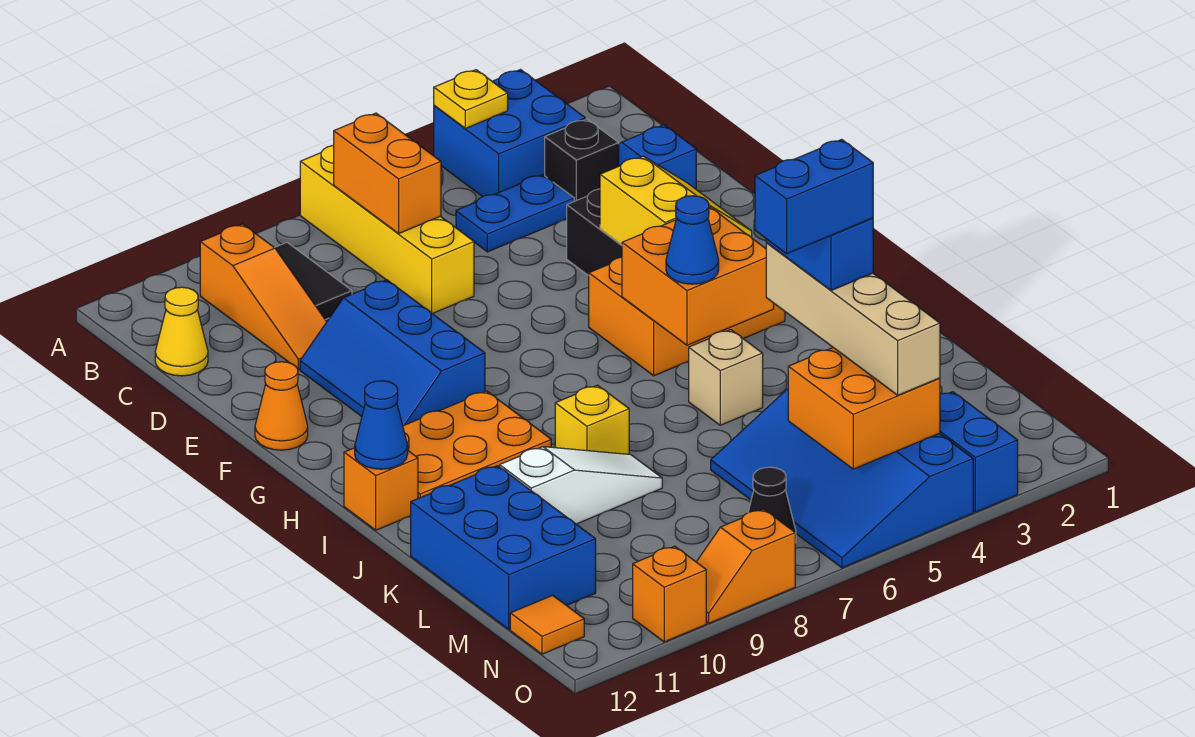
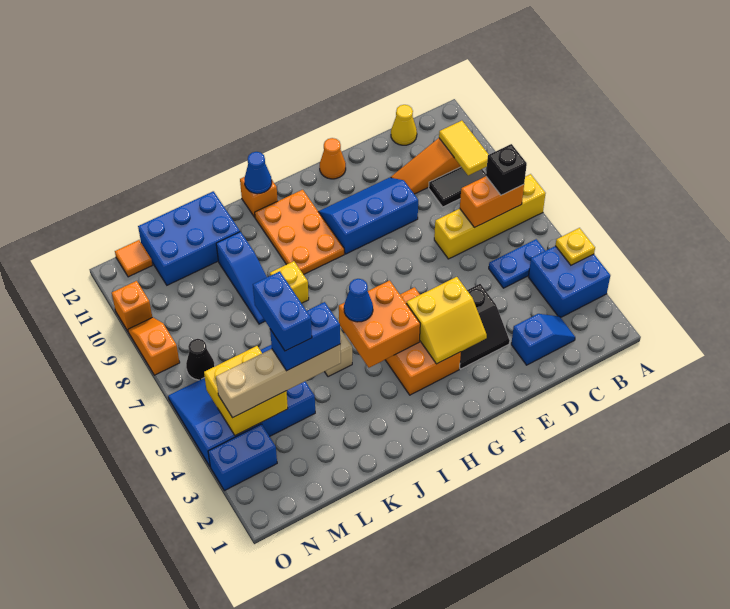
none -> yellow tile B9:B10 level 2
black brick C3 level 1 -> black brick B7 level 3
blue plate C4:C5 level 1 -> blue plate B5:C5 level 1
white slope K8:K10 level 1 top 10 -> blue slope K8:K10 level 1 top 10
orange brick M4:N5 level 2 -> yellow brick M4:N5 level 2

